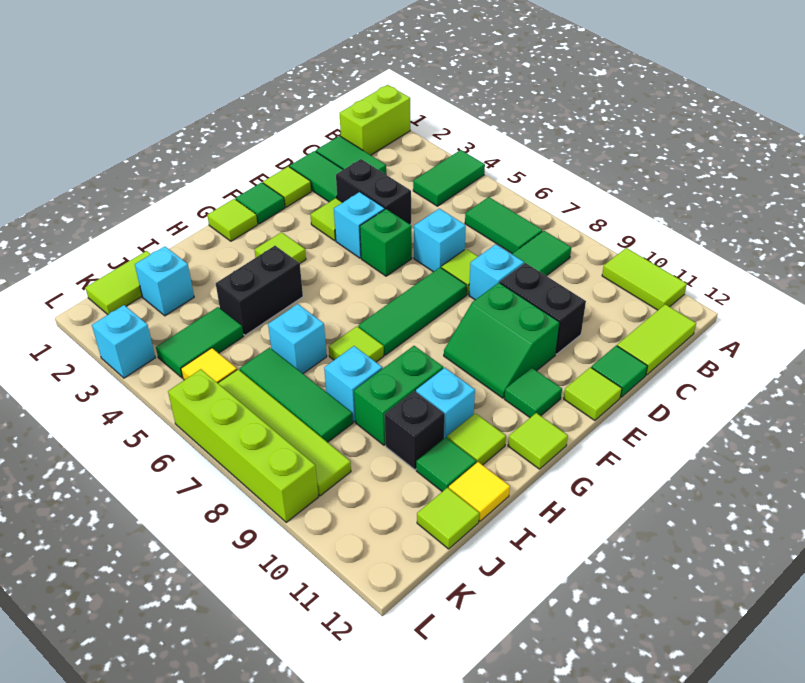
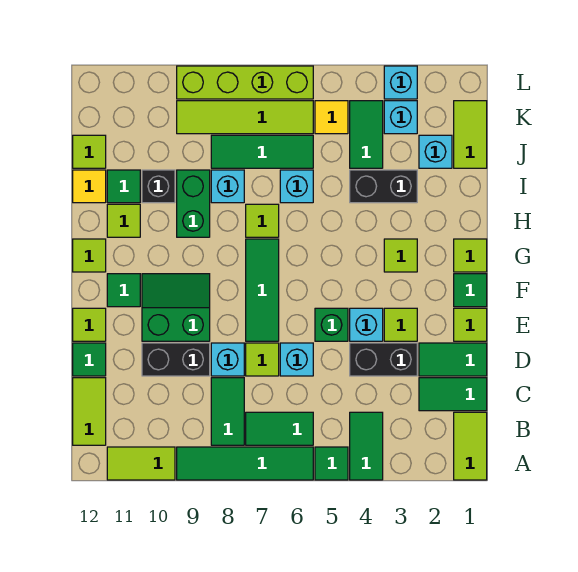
lime brick A1:B1 level 1 -> lime tile A1:B1 level 1
none -> green tile A5 level 1
none -> green tile A6:A9 level 1
black brick H4:I4 level 1 -> black brick I3:I4 level 1
cyan brick H10 level 1 -> cyan brick K3 level 1

